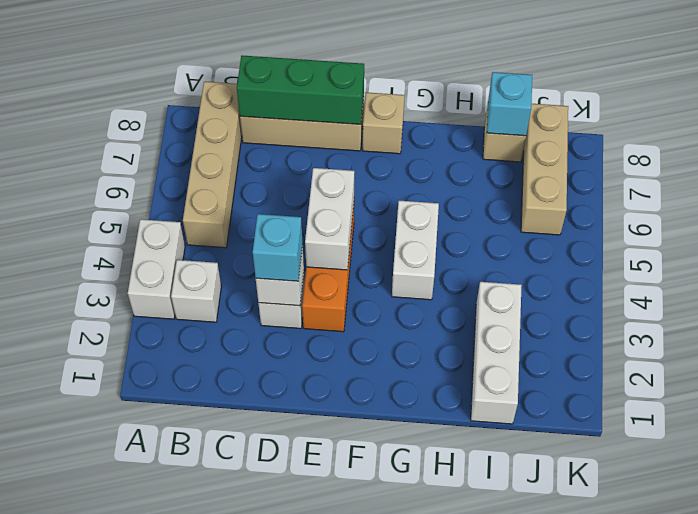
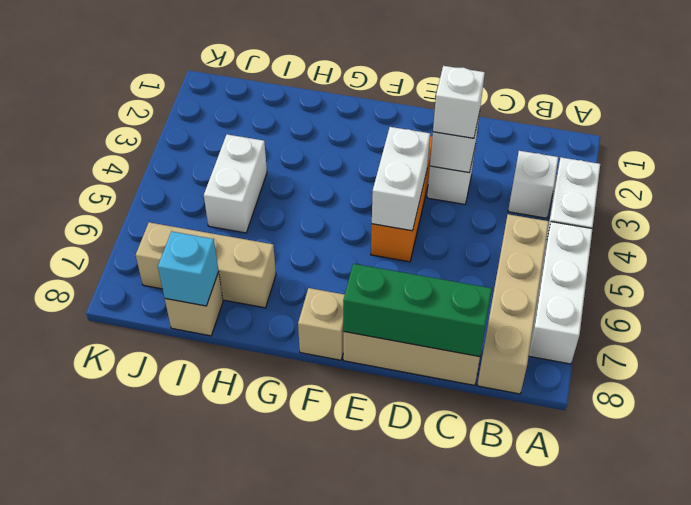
cyan brick D3 level 3 -> white brick D3 level 3
white brick G4:G5 level 1 -> white brick I4:I5 level 1
white brick I1:I3 level 1 -> white brick A5:A7 level 1
tan brick J6:J8 level 1 -> tan brick H7:J7 level 1

